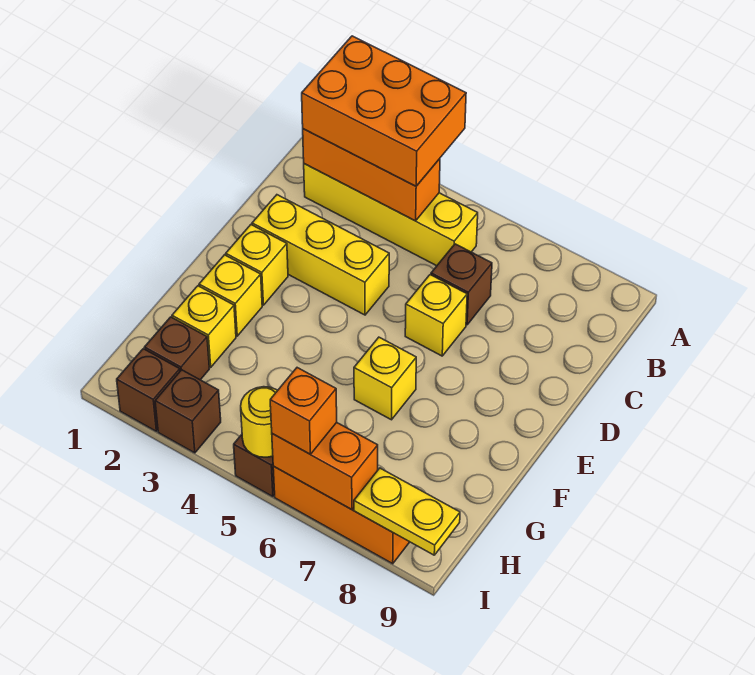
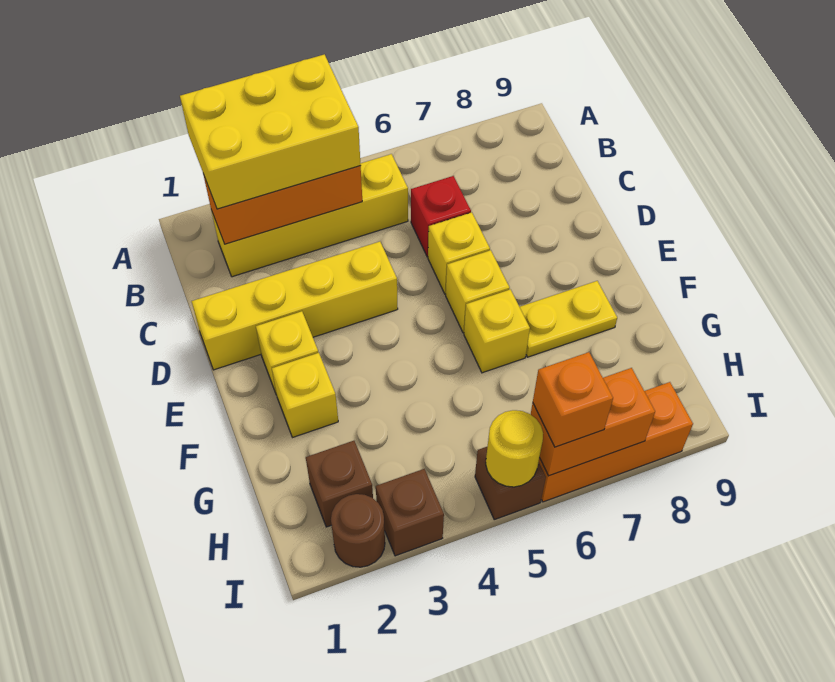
orange brick A2:B4 level 3 -> yellow brick A2:B4 level 3
brown brick C6 level 1 -> red brick C6 level 1
yellow brick D2:D4 level 1 -> yellow brick D1:D4 level 1
yellow brick G2 level 1 -> yellow brick E6 level 1
brown brick I2 level 1 -> brown round brick I2 level 1
yellow plate I8:I9 level 2 -> yellow plate F7:F8 level 1

